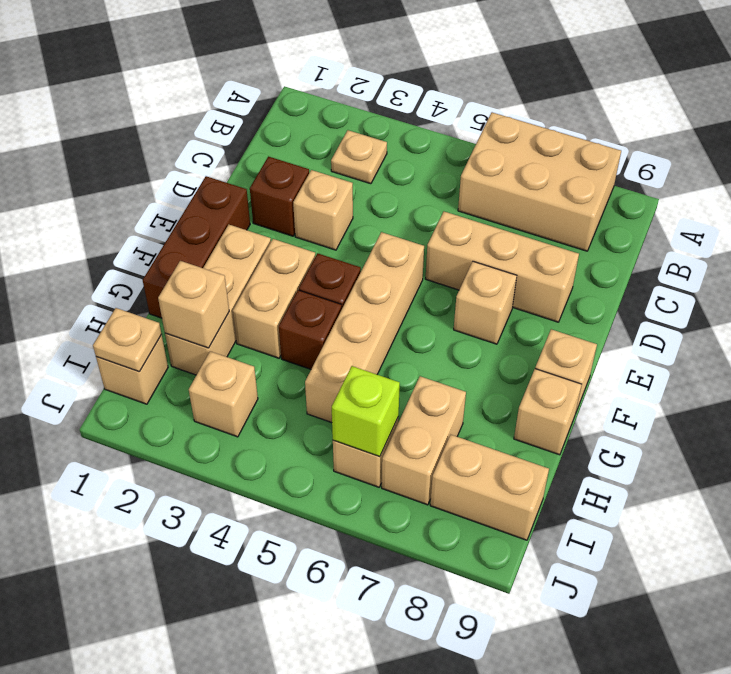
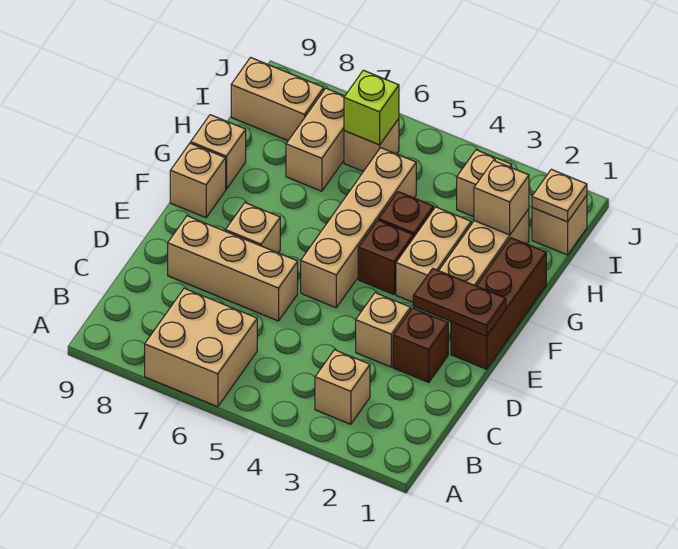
tan brick A6:B8 level 1 -> tan brick A6:B7 level 1
tan plate B3 level 1 -> tan brick B3 level 1
none -> brown plate E1:E2 level 2

